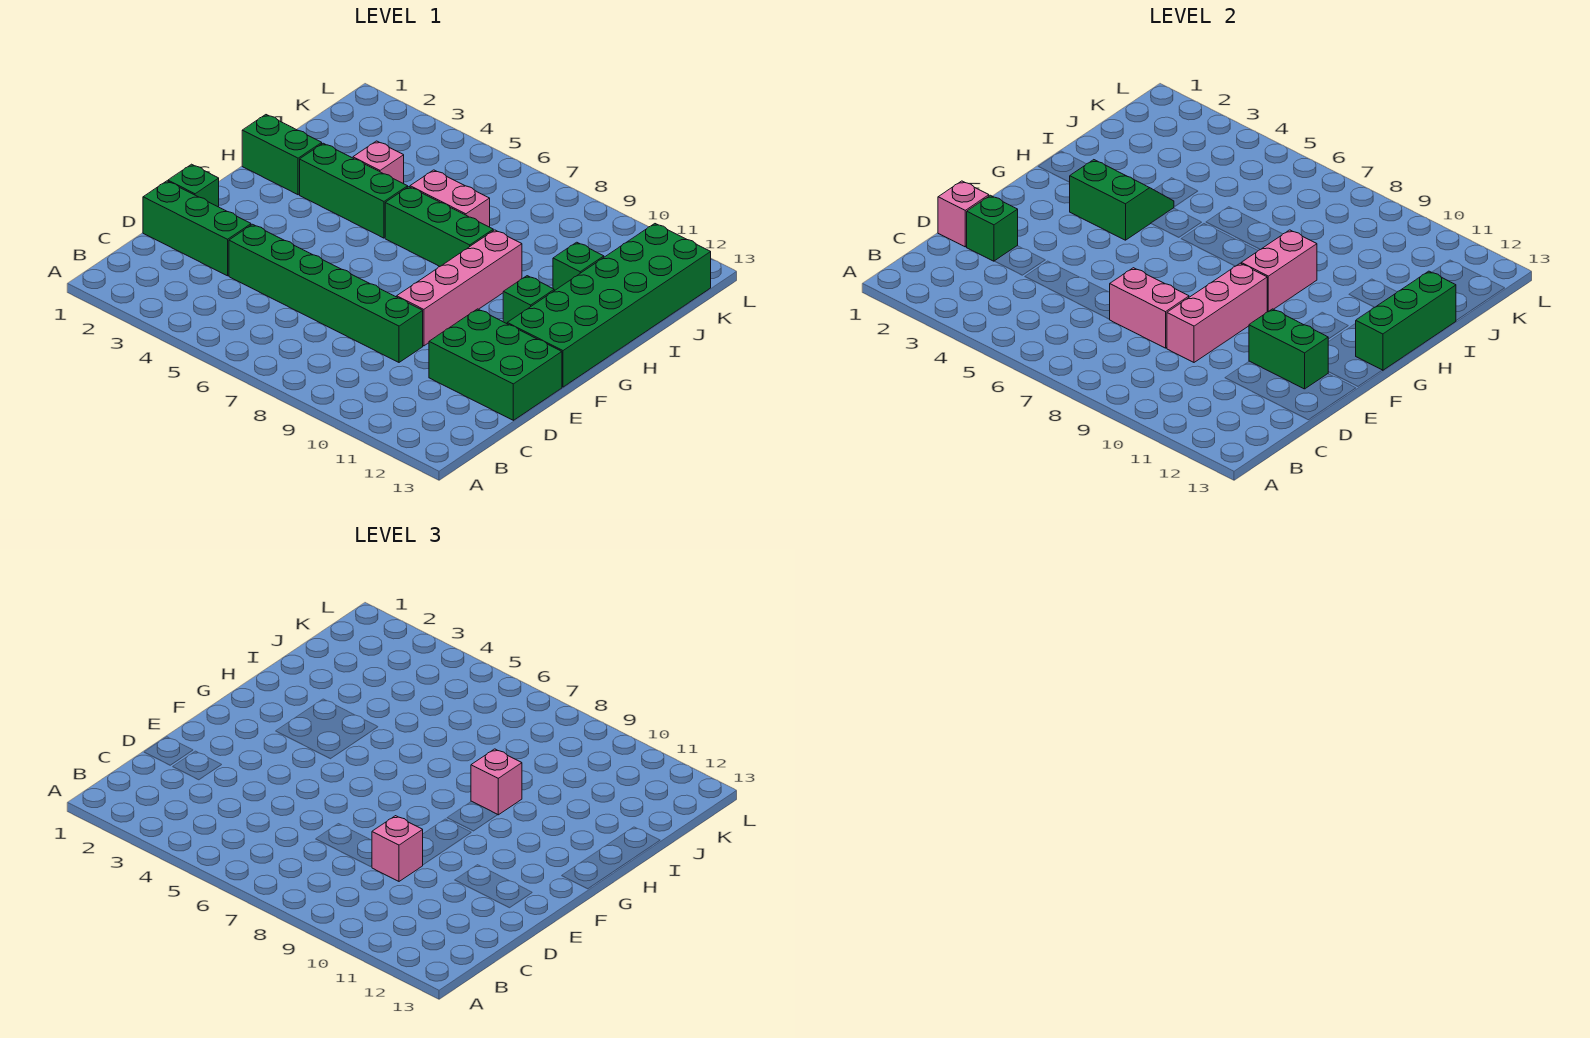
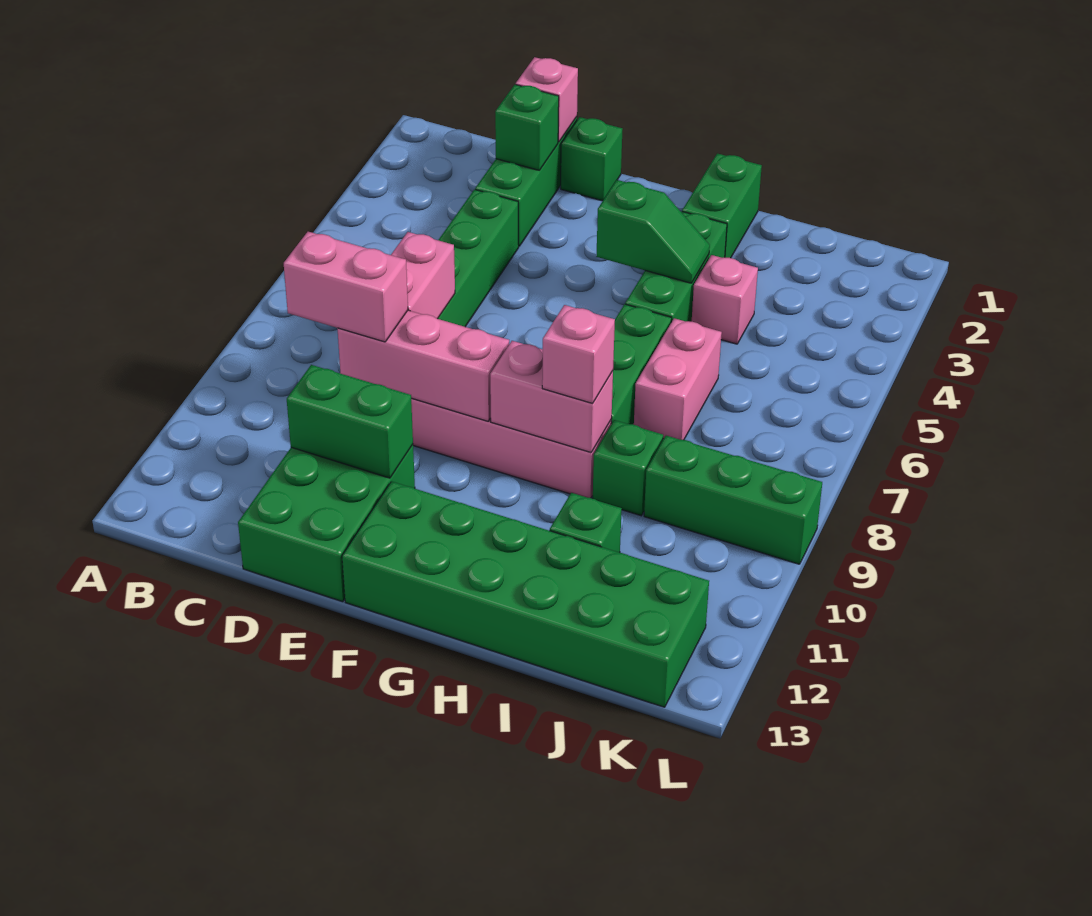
pink brick D9 level 3 -> pink brick C9:D9 level 3
green brick E11:E12 level 2 -> green brick D11:E11 level 2
green slope G3:H4 level 2 top G -> green slope G4:H4 level 2 top G
green brick G11 level 1 -> green brick I9 level 1
green brick G13:I13 level 2 -> green brick J9:L9 level 1

